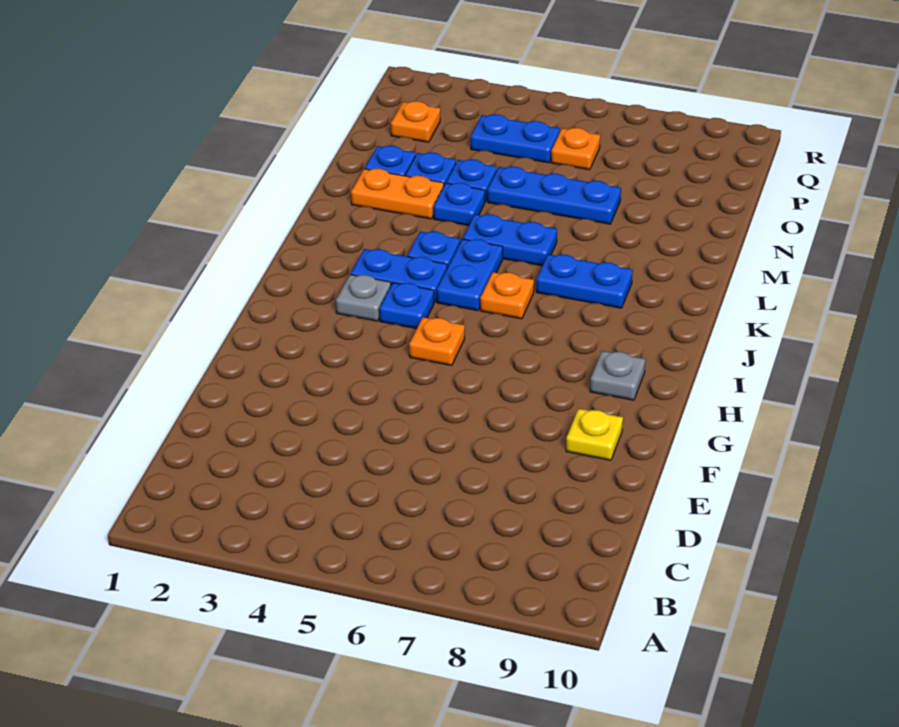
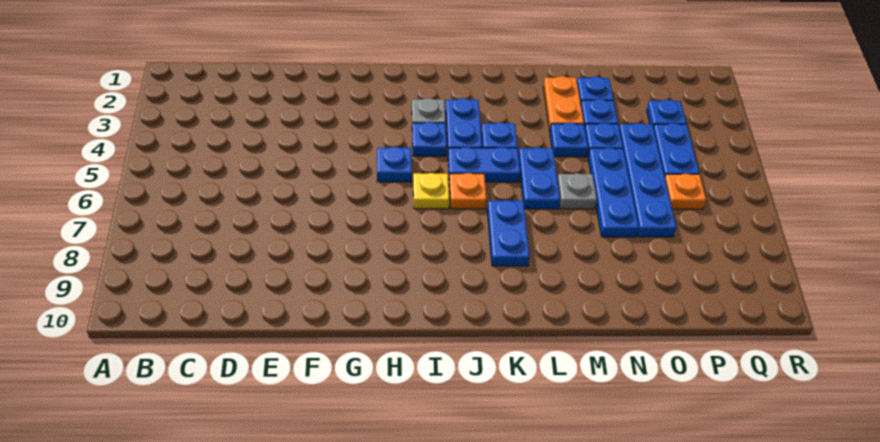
yellow plate F9 level 1 -> yellow plate I6 level 1
orange plate H5 level 1 -> blue plate H5 level 1
grey plate H9 level 1 -> grey plate M6 level 1
none -> blue plate O4:O7 level 1
orange plate P2 level 1 -> none
none -> blue plate P3 level 1

